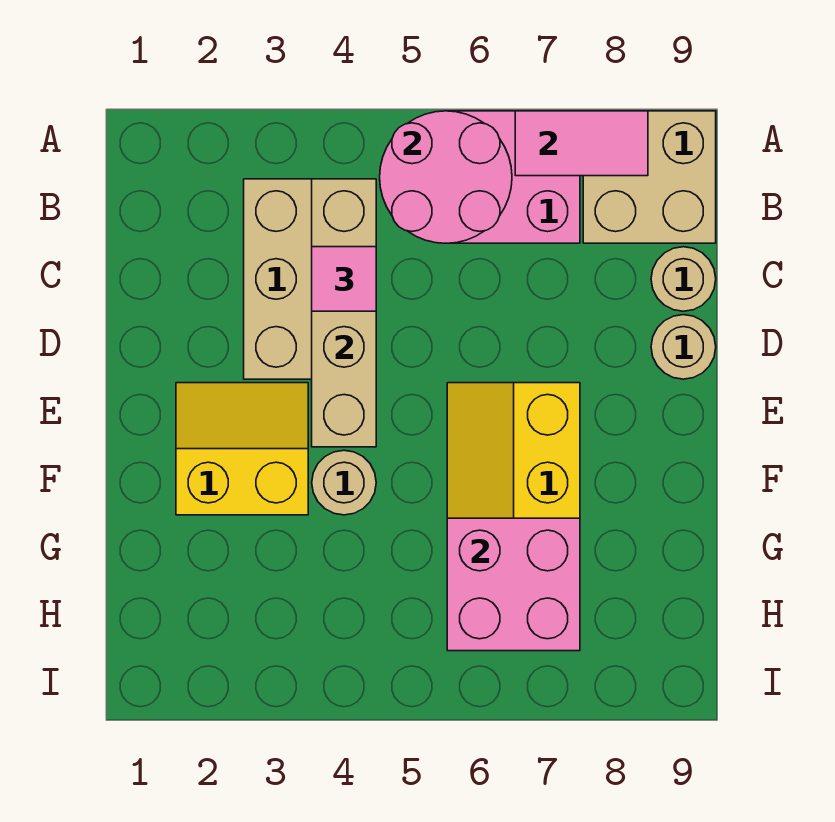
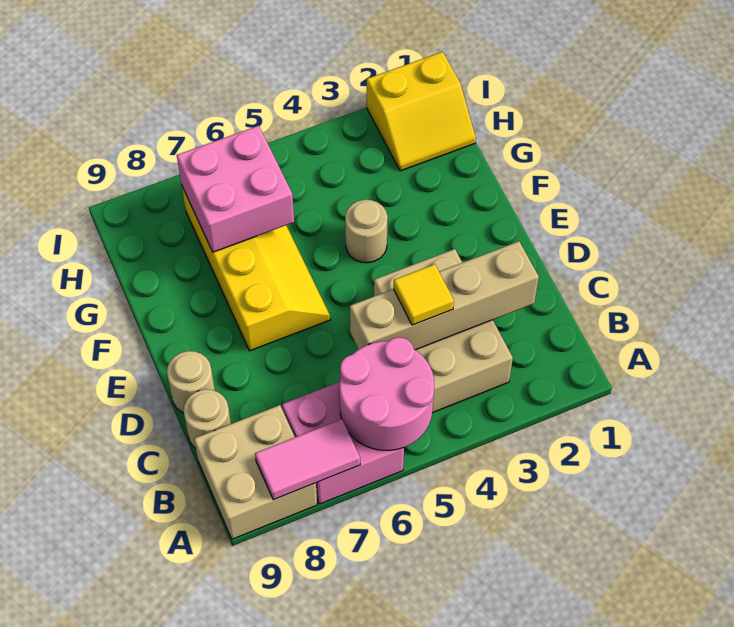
tan brick B4:E4 level 2 -> tan brick C2:C5 level 2
pink tile C4 level 3 -> yellow tile C4 level 3
yellow slope E2:F3 level 1 top F -> yellow slope H1:I2 level 1 top I

